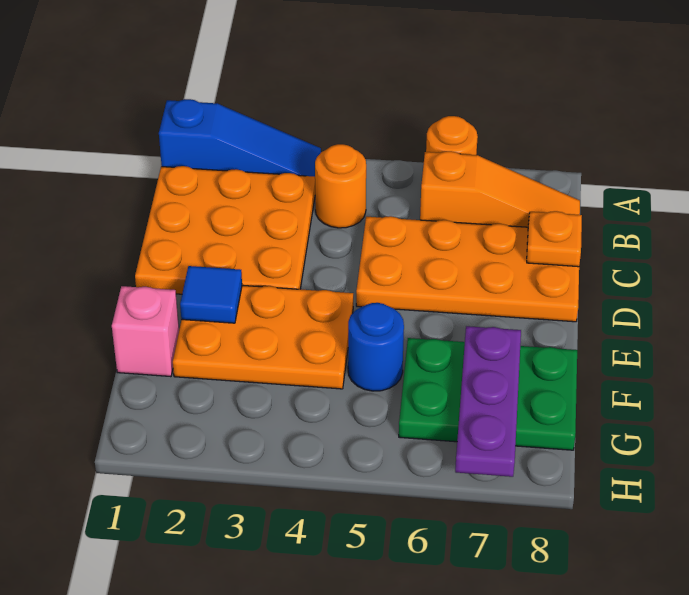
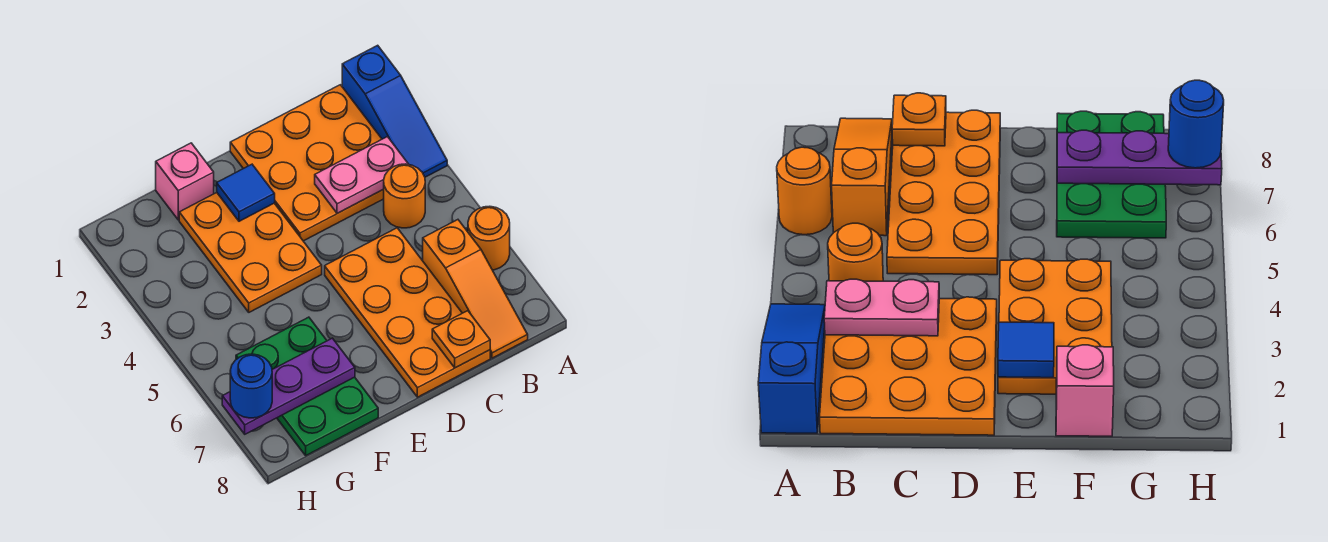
none -> pink plate B3:C3 level 2
blue round brick F5 level 1 -> blue round brick H7 level 3

